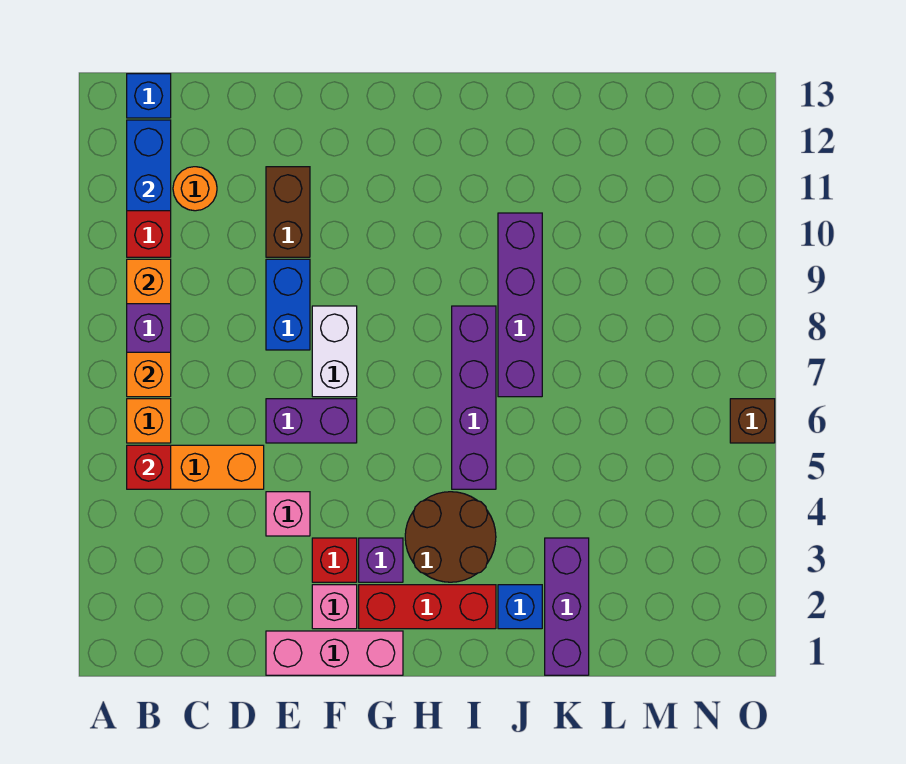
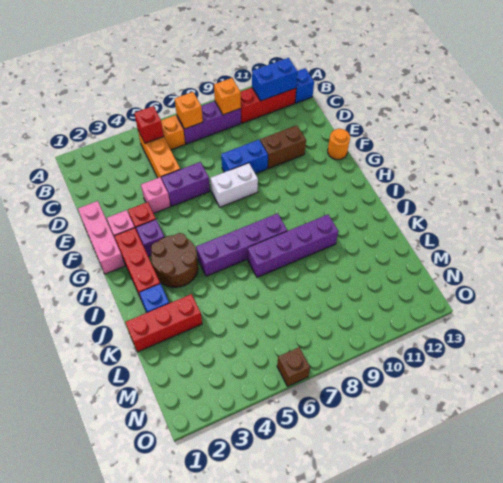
orange round brick C11 level 1 -> orange round brick F13 level 1
purple brick E6:F6 level 1 -> purple brick E5:E6 level 1
purple brick K1:K3 level 1 -> red brick K1:K3 level 1

